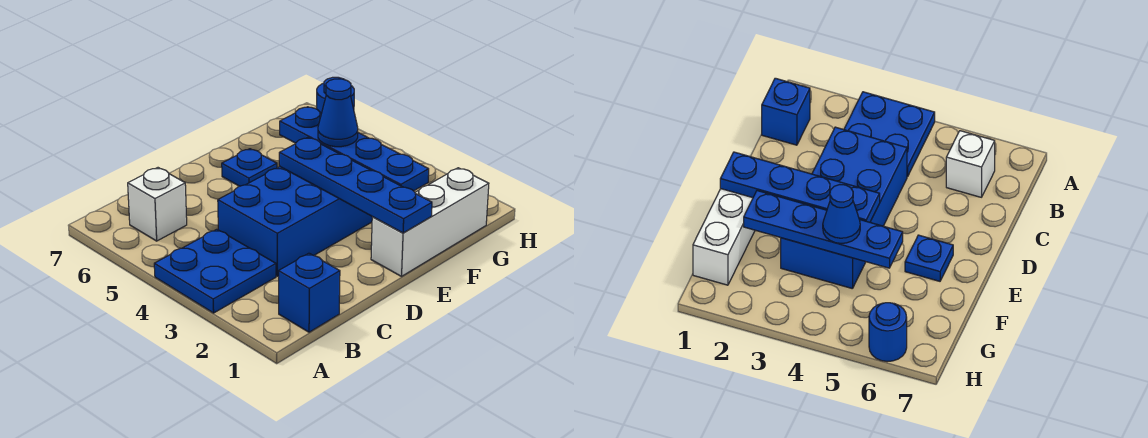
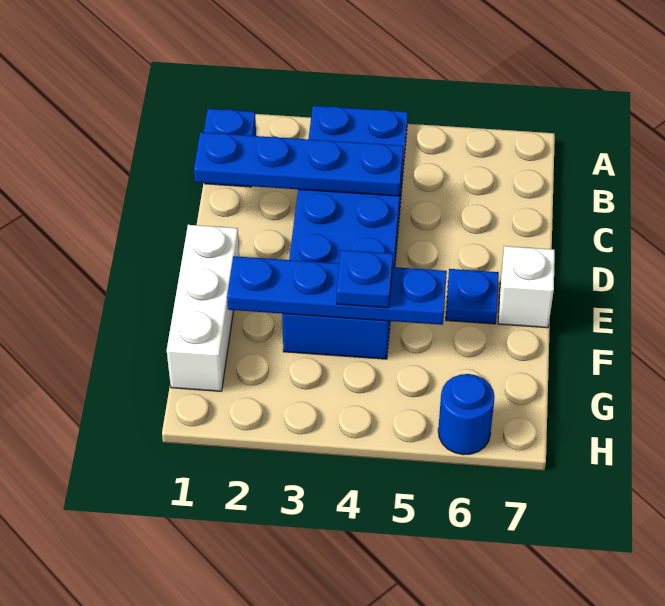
white brick B6 level 1 -> white brick E7 level 1
blue plate E1:E4 level 2 -> blue plate C1:C4 level 2
blue cone F4 level 3 -> blue plate F4 level 3

